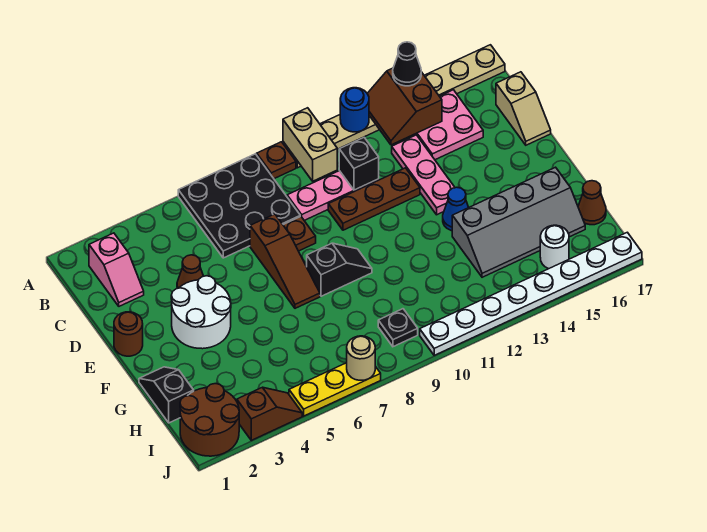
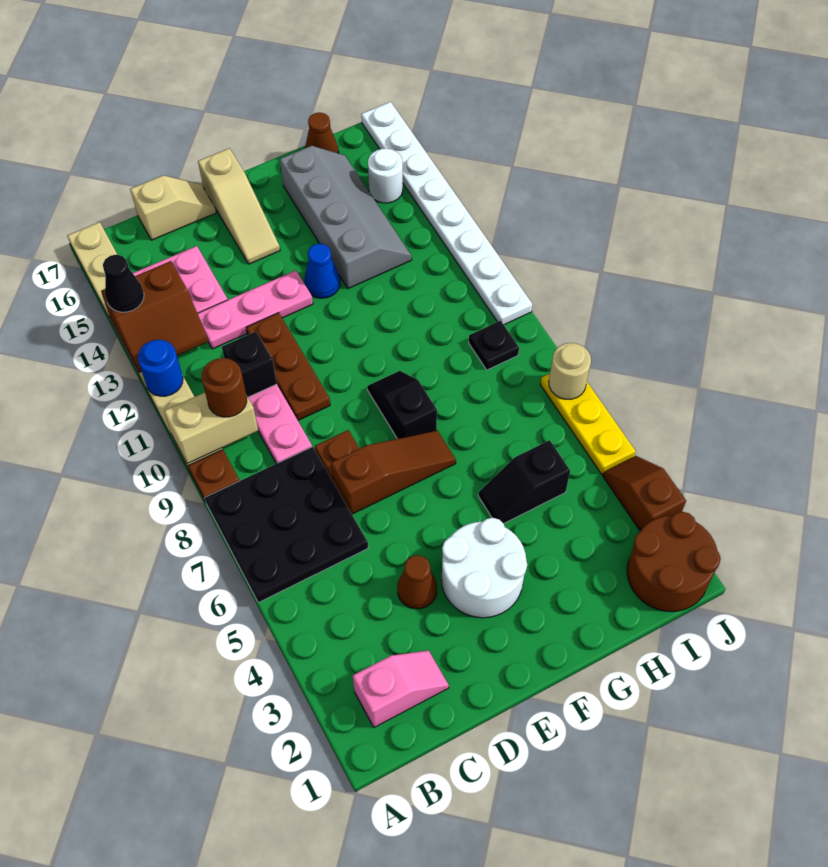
brown round brick E1 level 1 -> brown round brick B10 level 3
none -> tan slope E15:E17 level 1 top 17
black slope G1:H1 level 1 top H -> black slope G5:H5 level 1 top H

